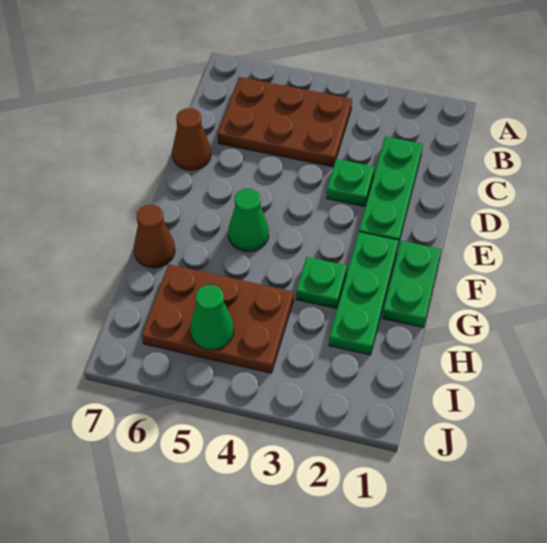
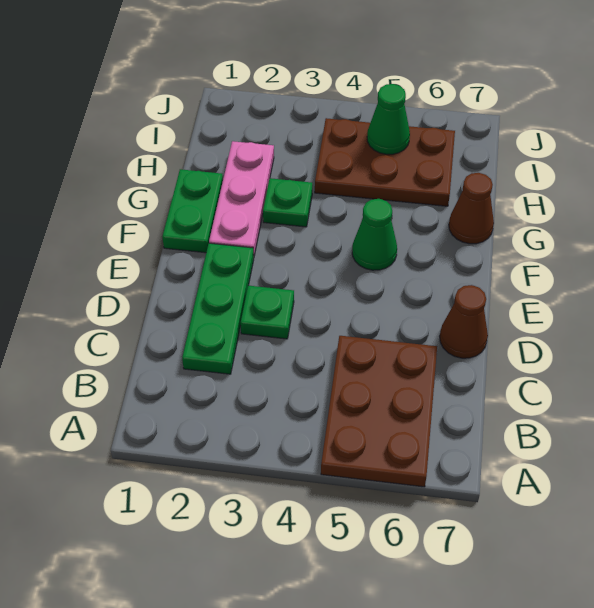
brown plate B4:C6 level 1 -> brown plate A5:C6 level 1
green plate F2:H2 level 1 -> pink plate F2:H2 level 1

